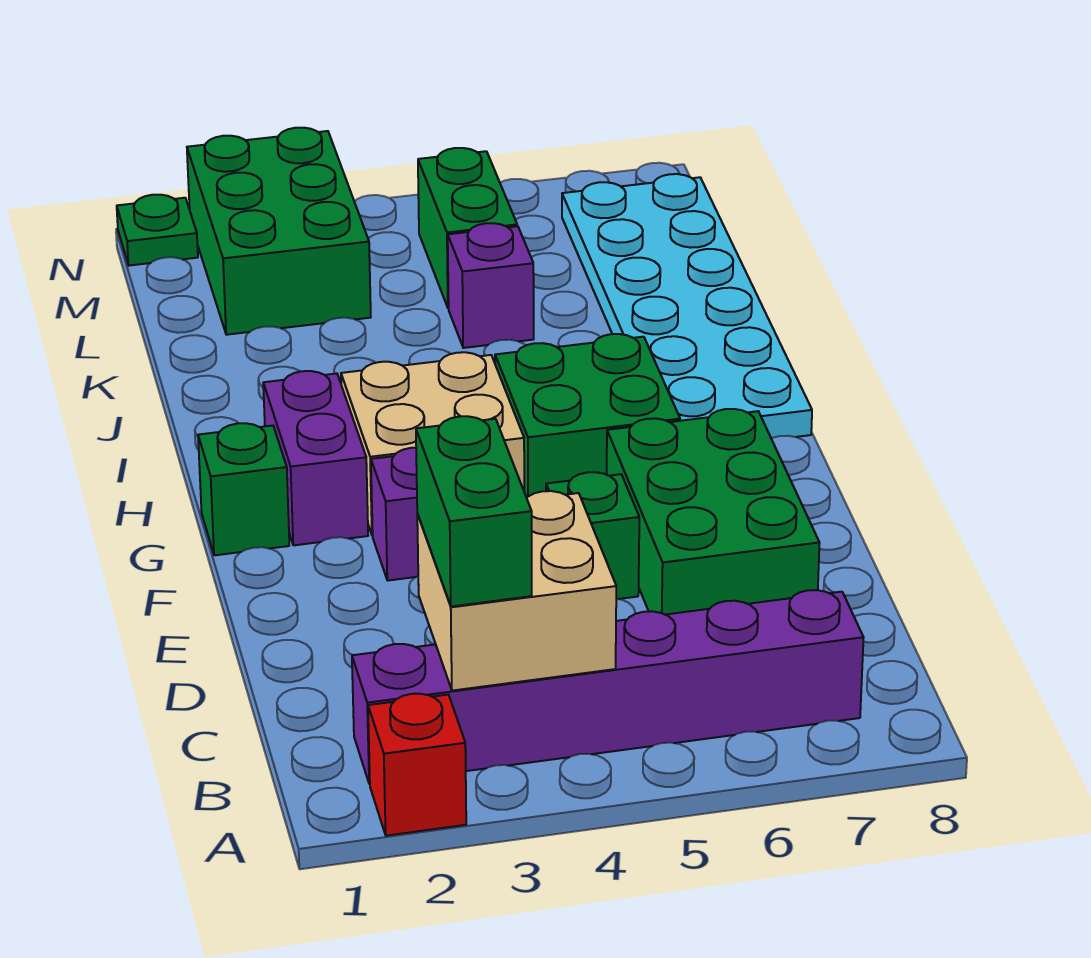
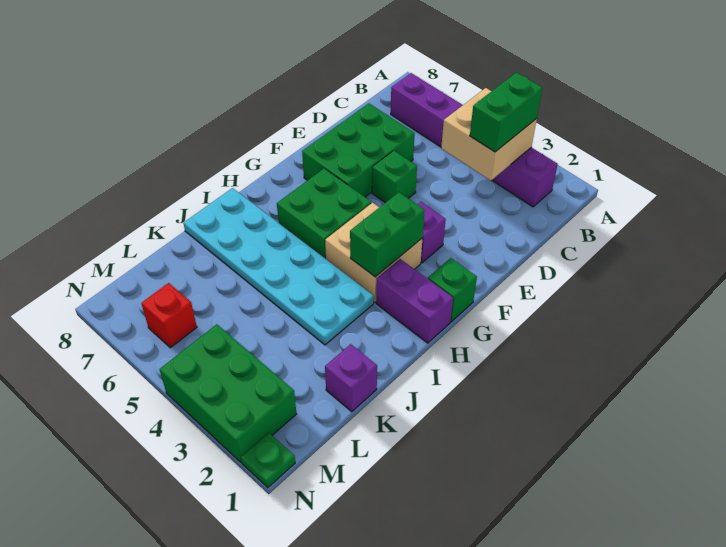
red brick A2 level 1 -> red brick M6 level 1
purple brick G2:H2 level 1 -> purple brick H1:H2 level 1
cyan plate H7:M8 level 1 -> cyan plate I3:J8 level 1
purple brick K5 level 1 -> purple brick K1 level 1
green brick L2:N3 level 1 -> green brick M2:N4 level 1
green brick L5:M5 level 1 -> green brick G3:H3 level 2

